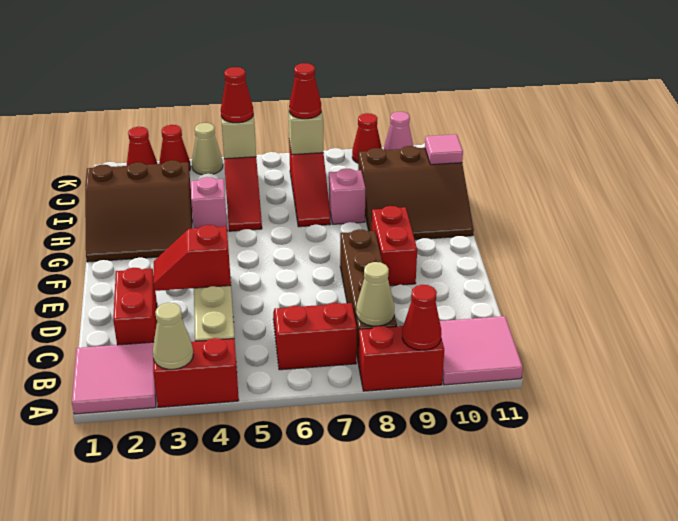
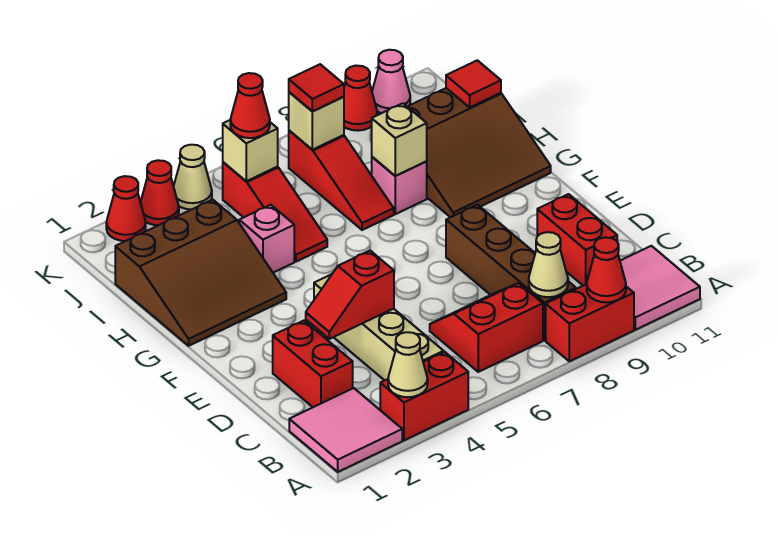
red brick E9:F9 level 1 -> red brick C10:D10 level 1
none -> tan brick H8 level 2
pink tile I11 level 2 -> red tile I11 level 2
red cone J7 level 3 -> red tile J7 level 3

